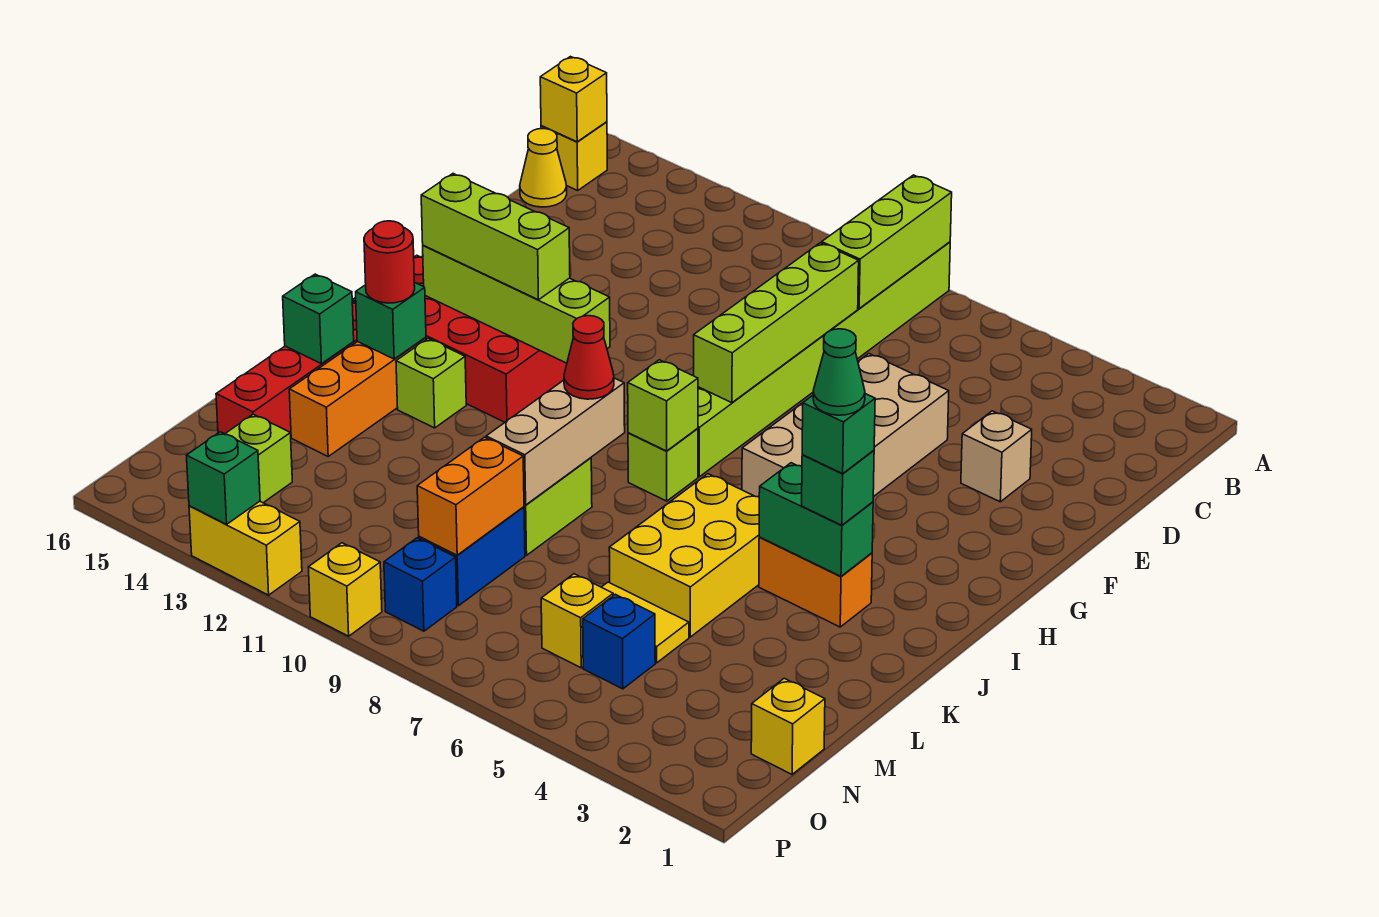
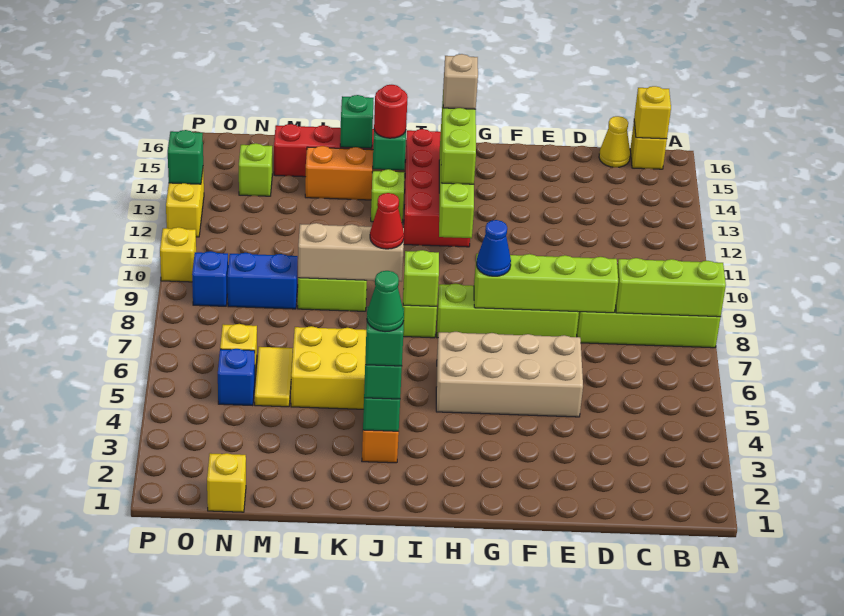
tan brick E3 level 1 -> tan brick H14 level 4
none -> blue cone G8 level 3
orange brick M9:N9 level 2 -> none

